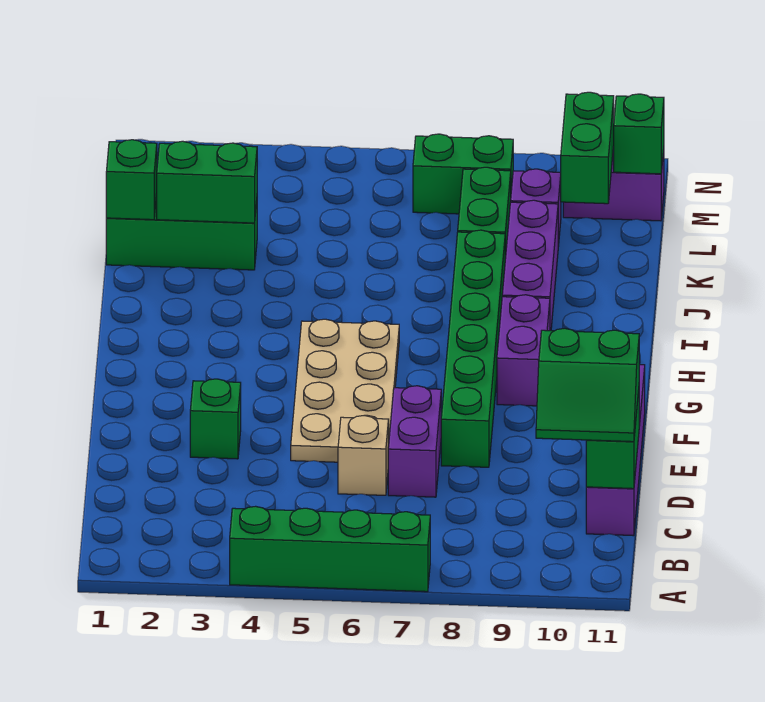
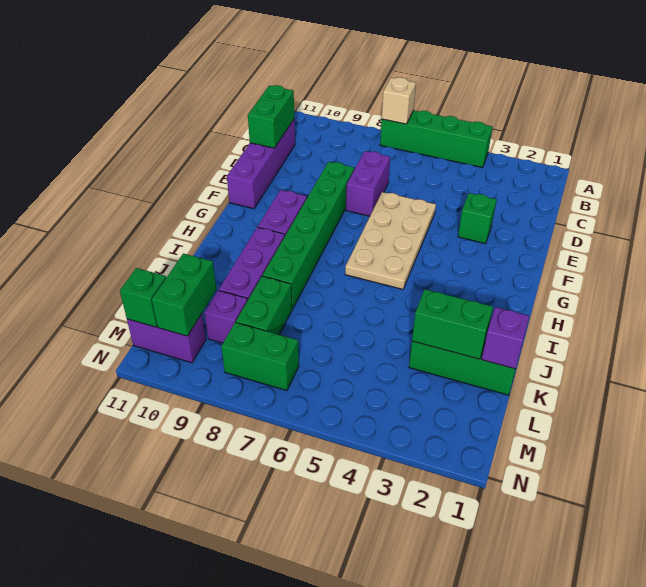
green slope C10:D11 level 3 top D -> none
tan brick D6 level 1 -> tan brick A7 level 2
green brick K1 level 2 -> purple brick K1 level 2

